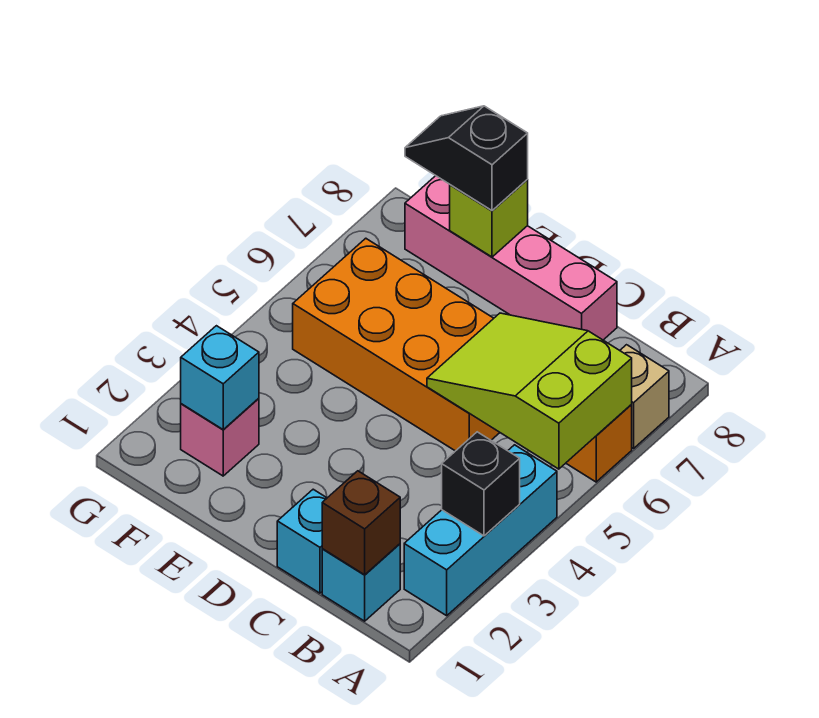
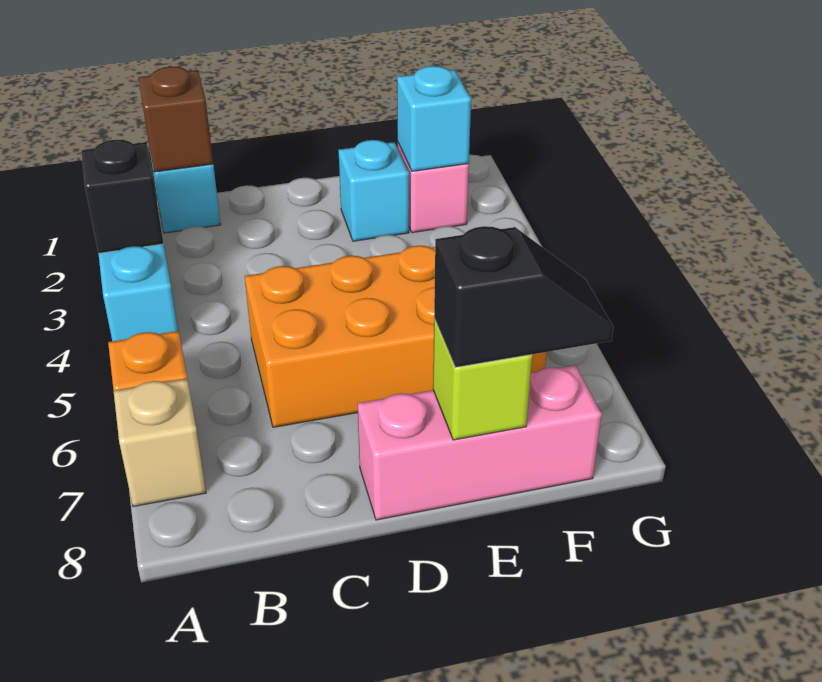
lime slope A5:C6 level 2 top A -> none
cyan brick C1 level 1 -> cyan brick E2 level 1
pink brick C8:F8 level 1 -> pink brick D8:F8 level 1

